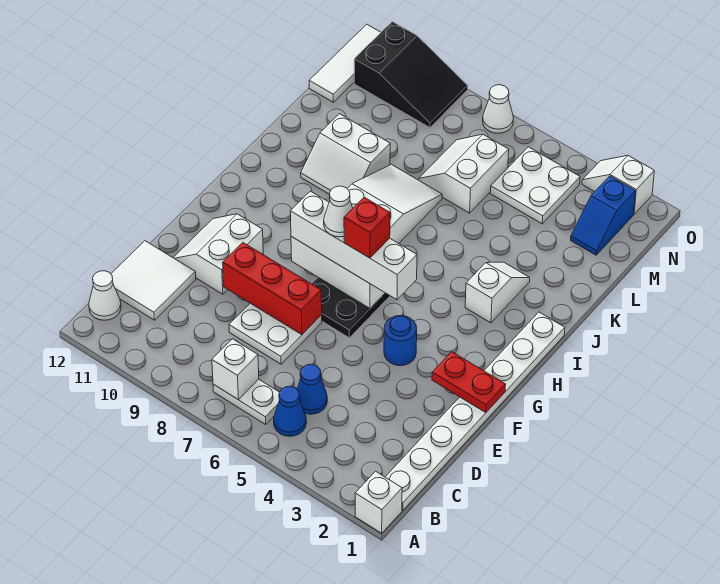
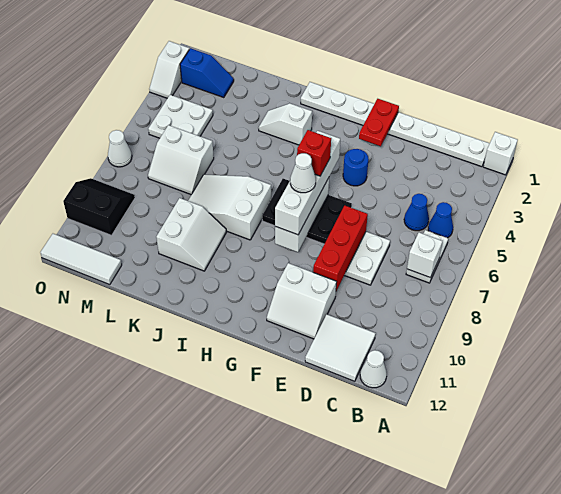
black slope N9:O11 level 1 top 11 -> black slope N9:O10 level 1 top 10

